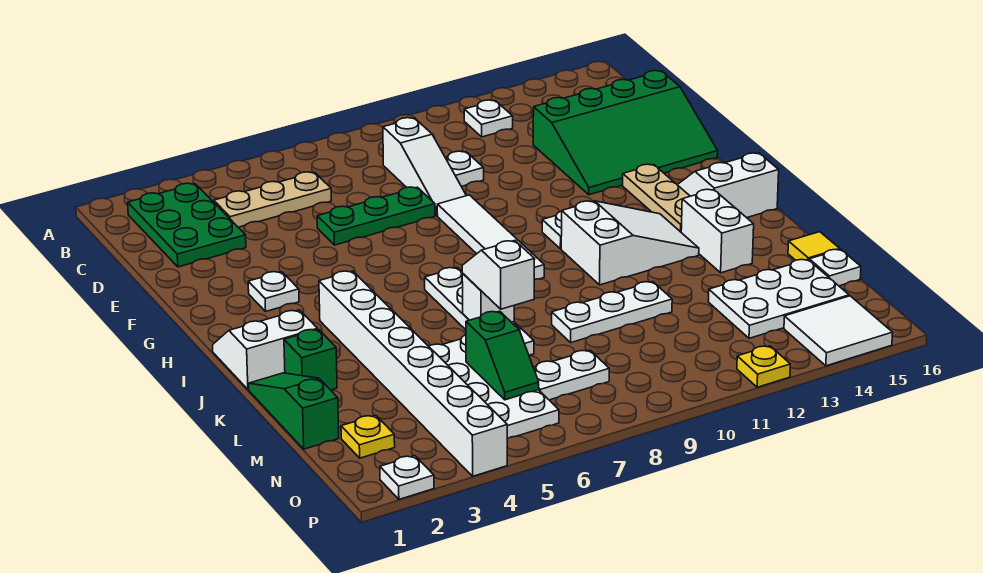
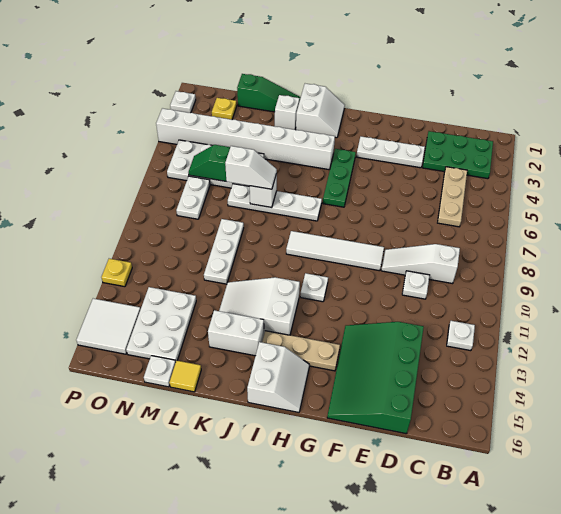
green plate E6:E8 level 1 -> green plate H4:H6 level 1
white plate G3 level 1 -> white plate E3:G3 level 1
white slope I11:J13 level 1 top 11 -> white slope I12:K13 level 1 top I
green brick K2 level 1 -> white brick K2 level 1

